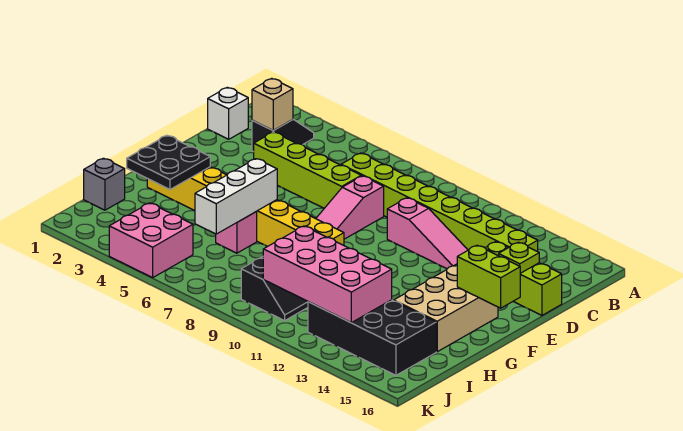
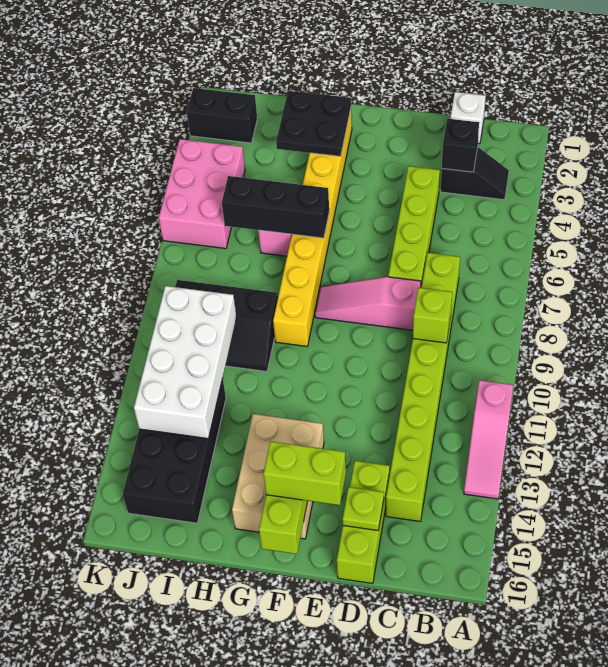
tan brick C3 level 2 -> black brick C3 level 2
none -> lime brick C9 level 2
pink slope D10:D12 level 1 top 10 -> pink slope A11:A13 level 1 top 11
none -> lime brick E15:F15 level 3
tan brick F14:H15 level 1 -> tan brick F13:G15 level 1
white brick G6:I6 level 2 -> black brick G6:I6 level 2
grey brick I1 level 1 -> none
pink brick I10:J13 level 2 -> white brick I10:J13 level 2
none -> black brick J2:K2 level 1
pink brick J4:K5 level 1 -> pink brick J4:K6 level 1

